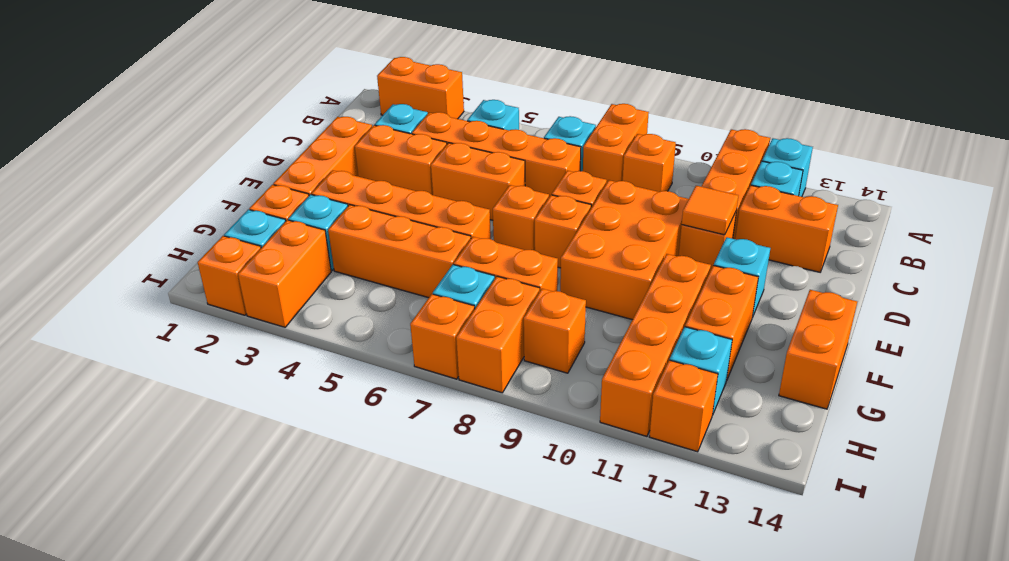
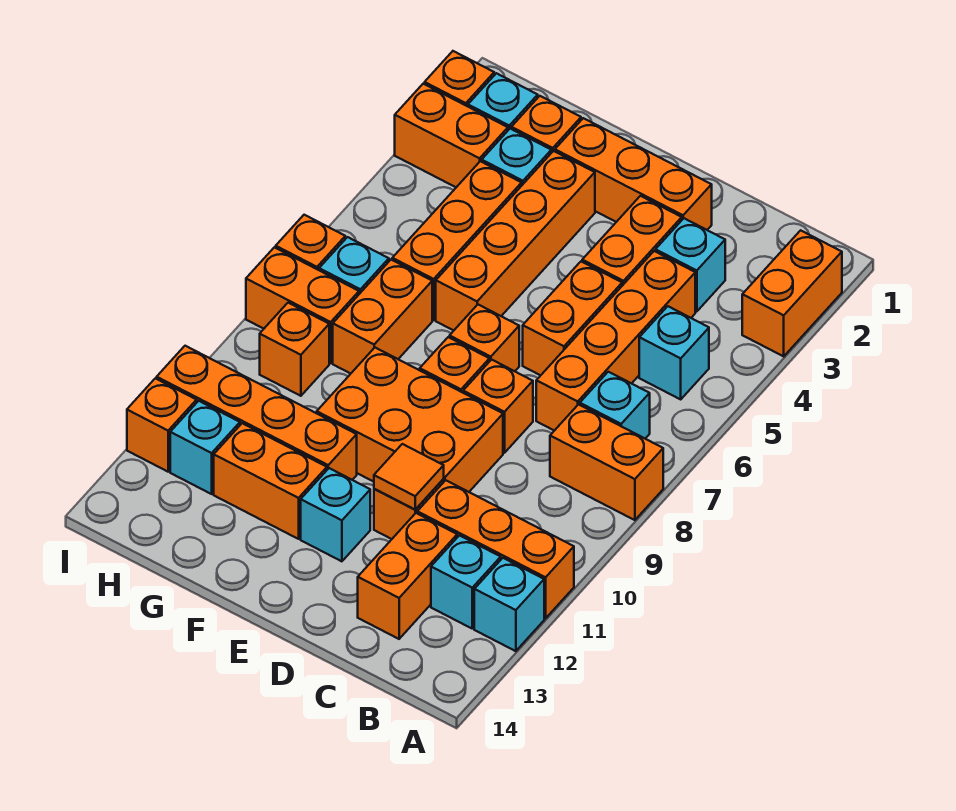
orange brick B9 level 1 -> none
orange brick F14:G14 level 1 -> none

